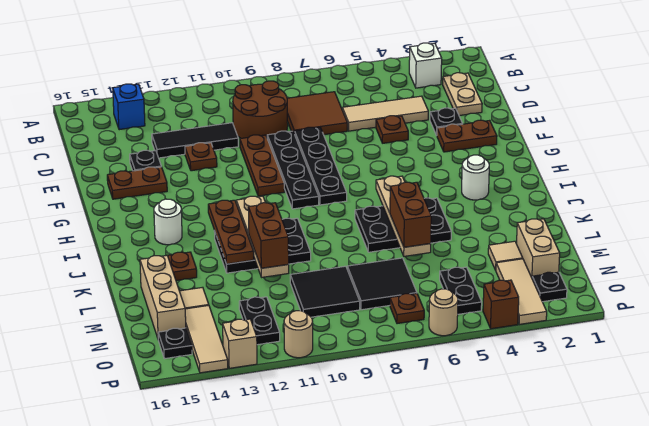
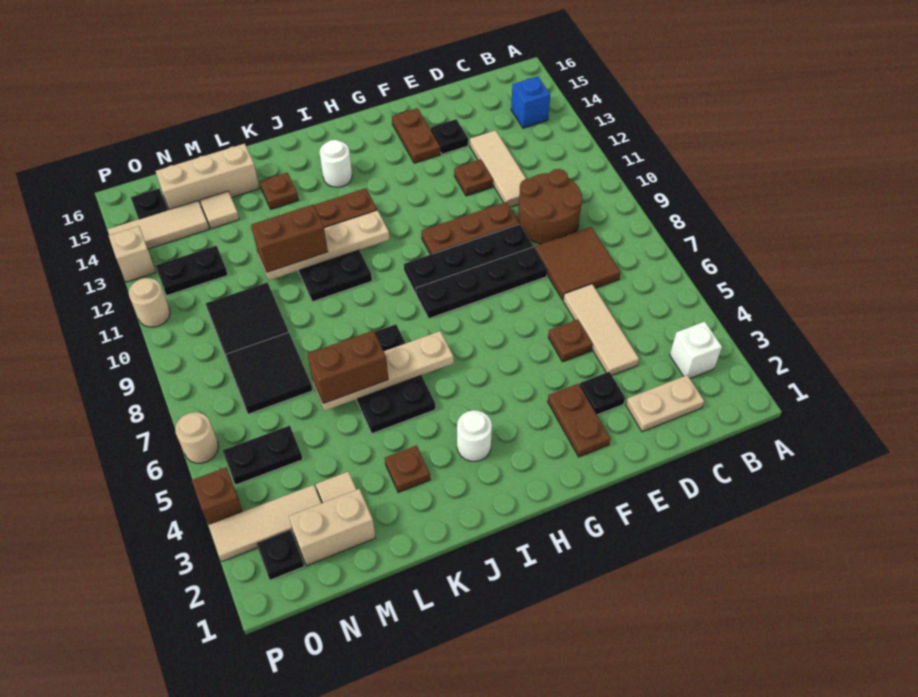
black tile D11:D13 level 1 -> tan tile D11:D13 level 1
brown plate O7 level 1 -> brown plate K3 level 1

